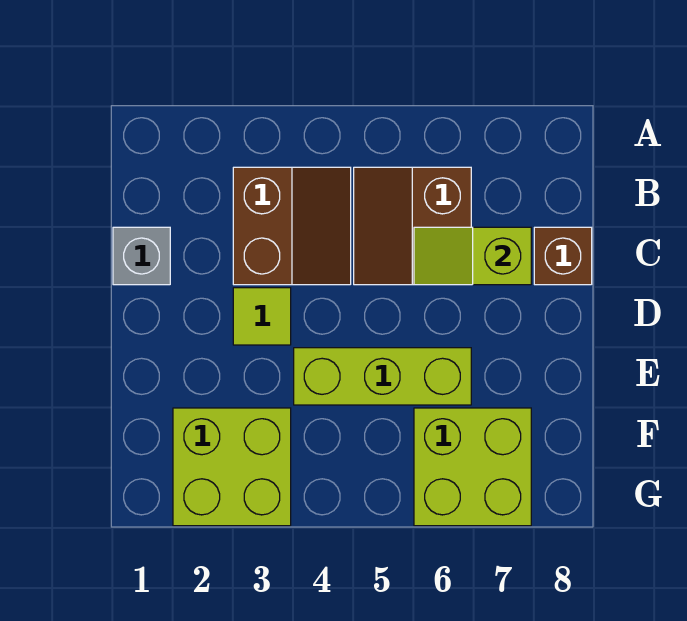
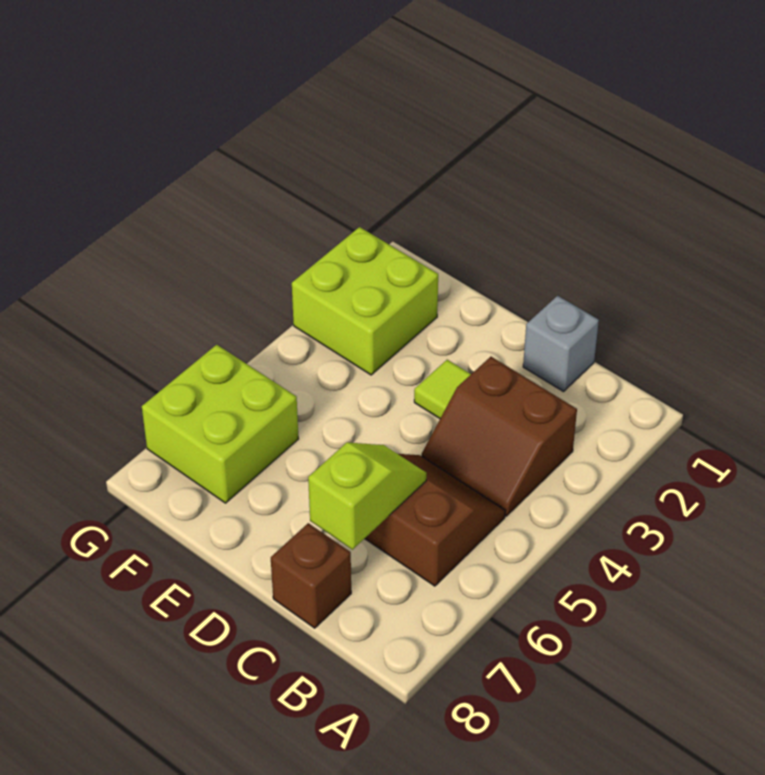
lime brick E4:E6 level 1 -> none

